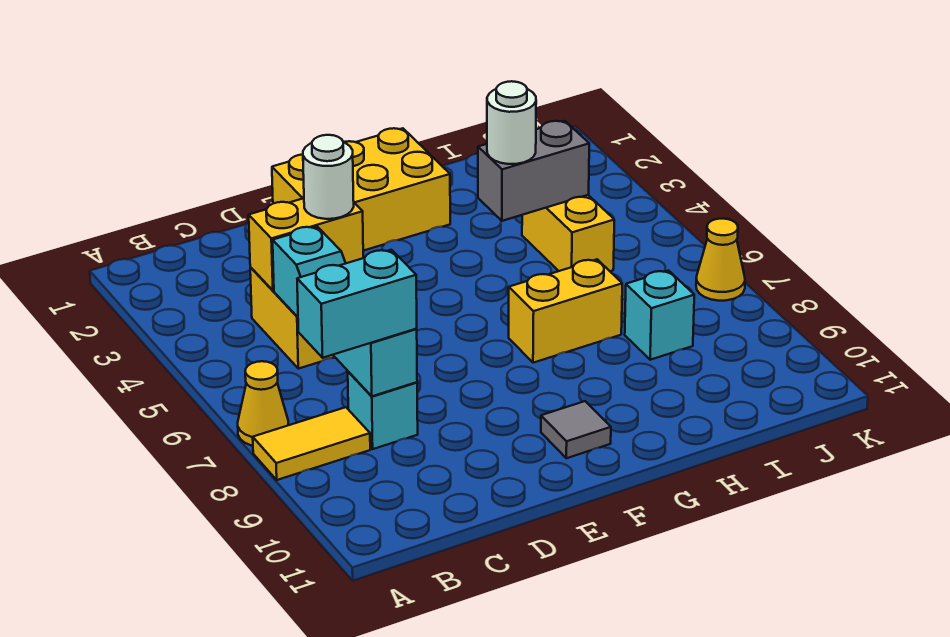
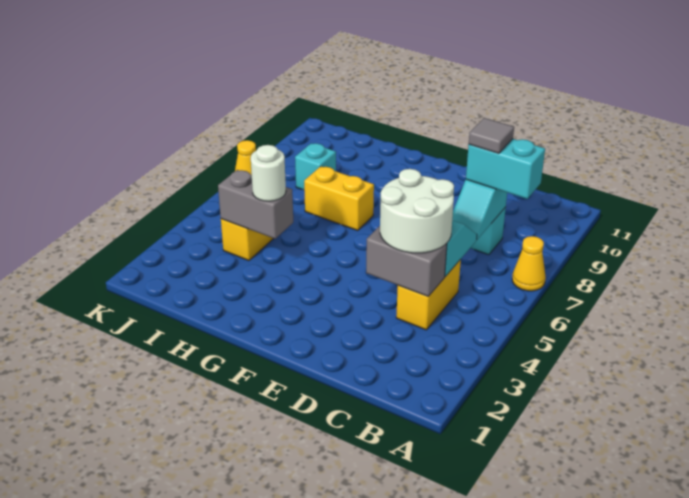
yellow tile A8:B8 level 1 -> none
yellow brick C4:D4 level 2 -> grey brick C4:D4 level 2
white round brick D4 level 3 -> white round brick C4:D5 level 3
yellow brick E1:G2 level 1 -> none
grey tile F10 level 1 -> grey tile C8 level 4

